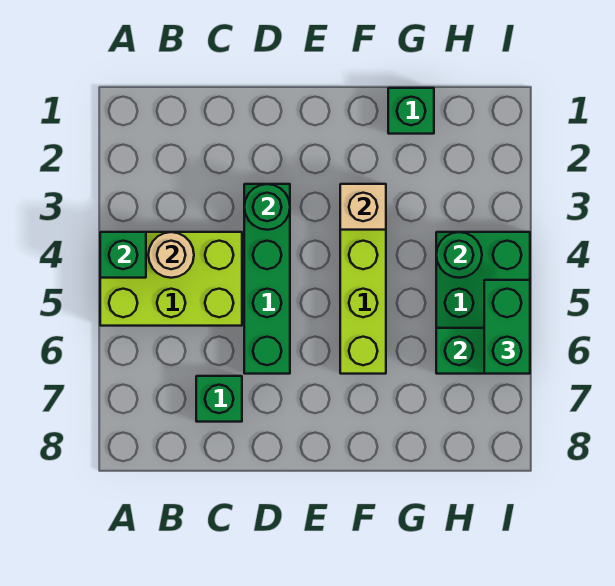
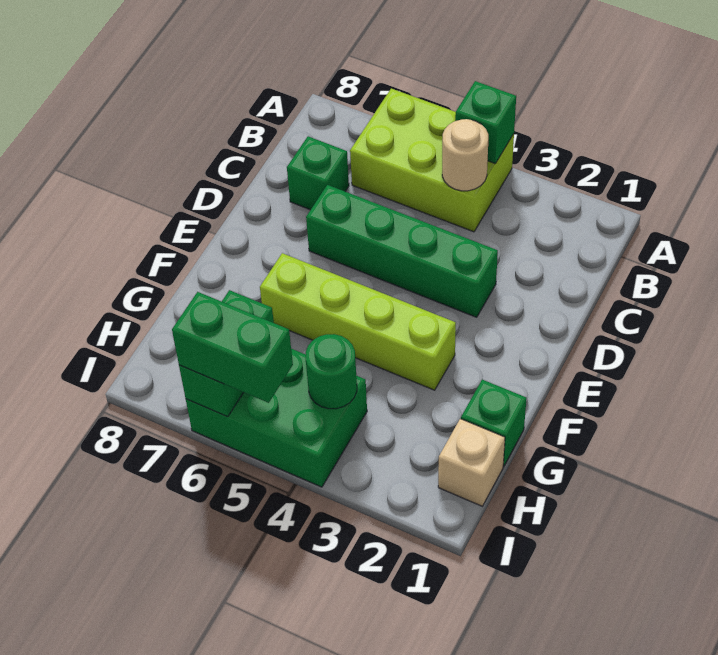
lime brick A4:C5 level 1 -> lime brick A4:B6 level 1
green round brick D3 level 2 -> none
tan brick F3 level 2 -> tan brick H1 level 1

